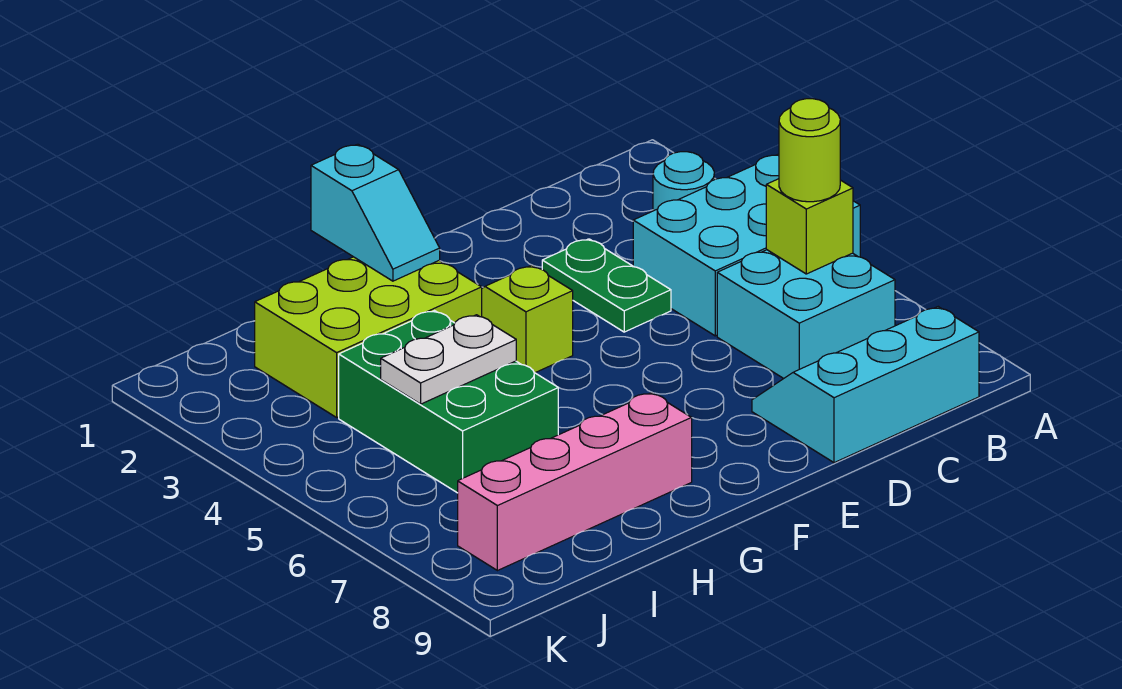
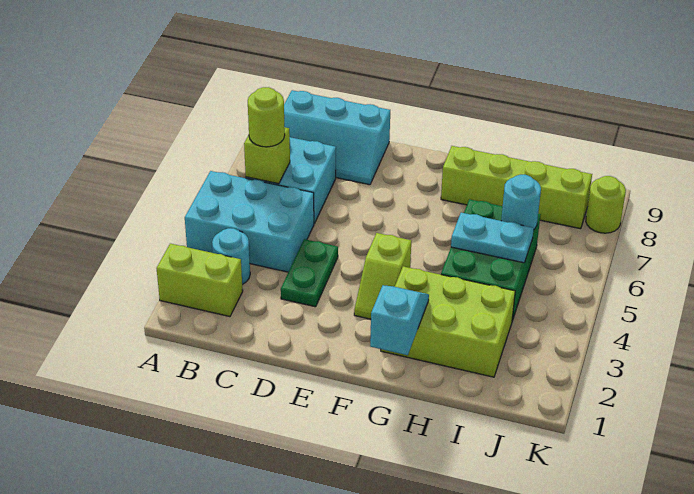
none -> lime brick A2:B2 level 1
pink brick G8:J8 level 1 -> lime brick G8:J8 level 1
white plate H5:I5 level 2 -> cyan plate H5:I5 level 2
none -> cyan round brick I6 level 2
none -> lime round brick K8 level 1

